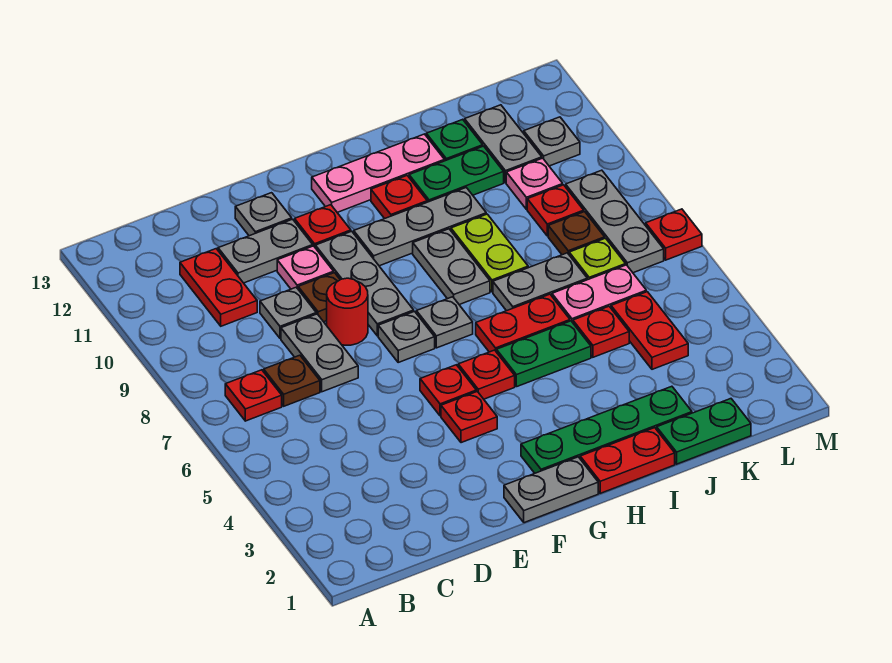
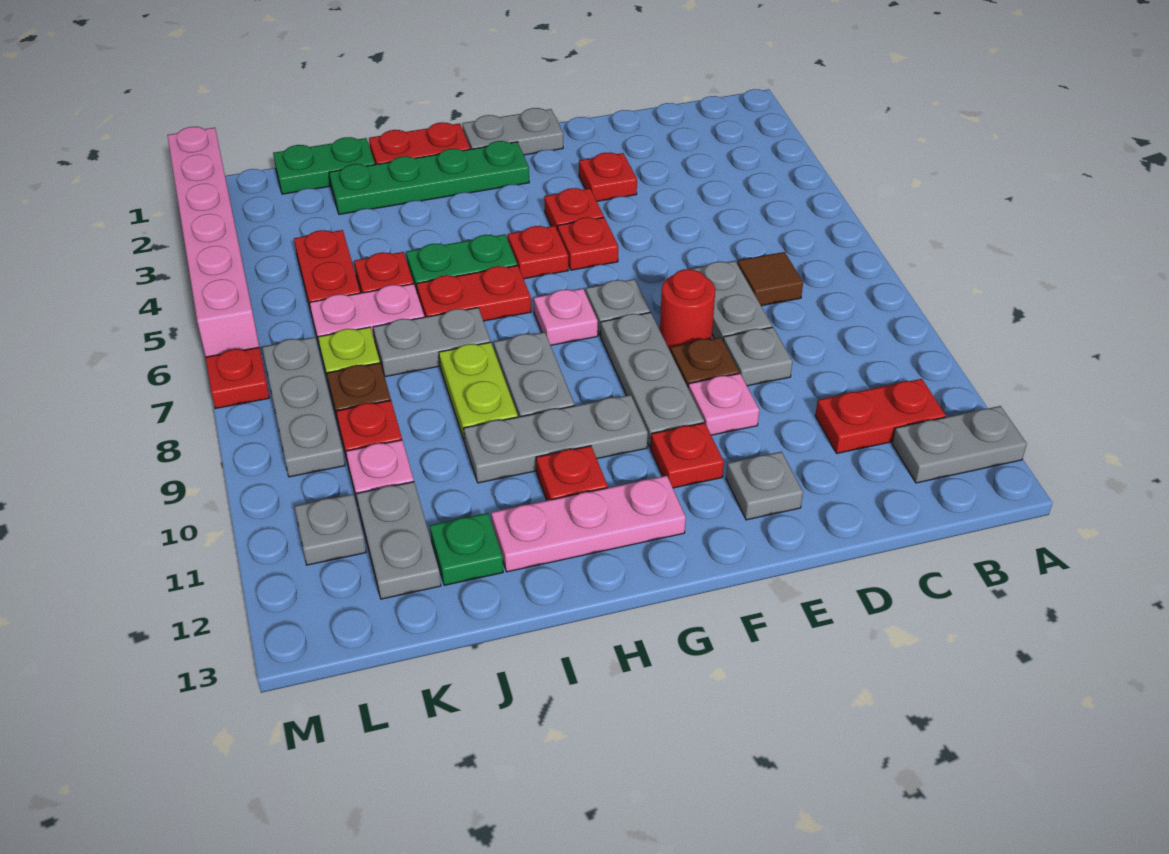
red plate B7 level 1 -> red plate E3 level 1
brown plate C7 level 1 -> brown tile C7 level 1
red plate C10:C11 level 1 -> red plate B11:C11 level 1
grey plate D11:E11 level 1 -> grey plate A12:B12 level 1
grey plate G7 level 1 -> pink plate G7 level 1
green plate I11:J11 level 1 -> none
none -> pink brick M1:M6 level 1

